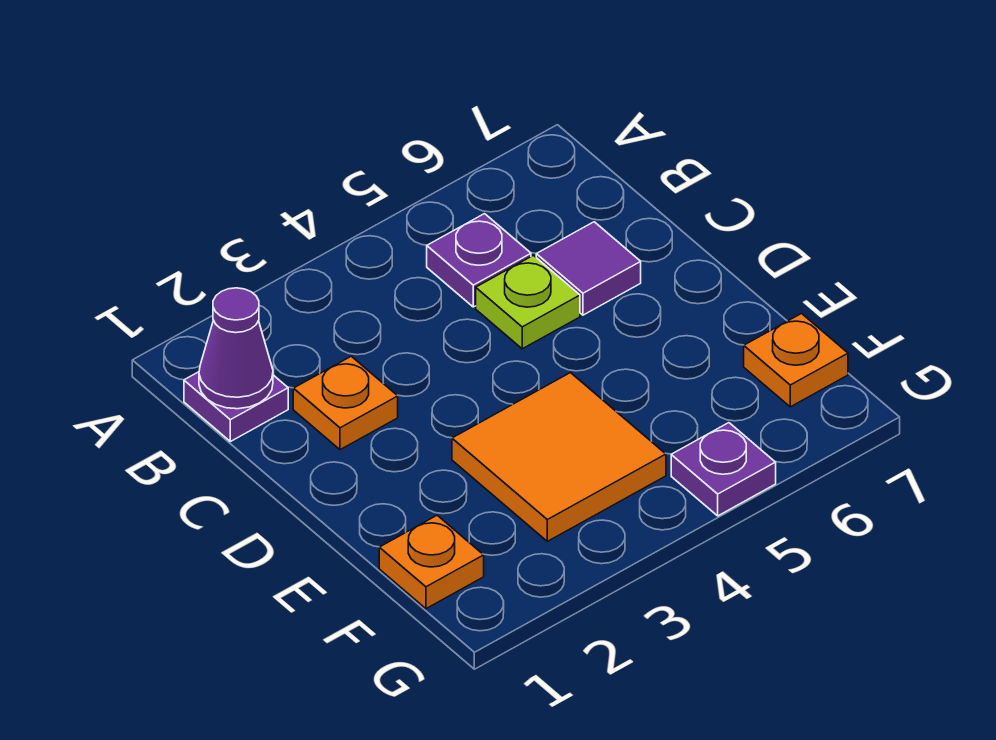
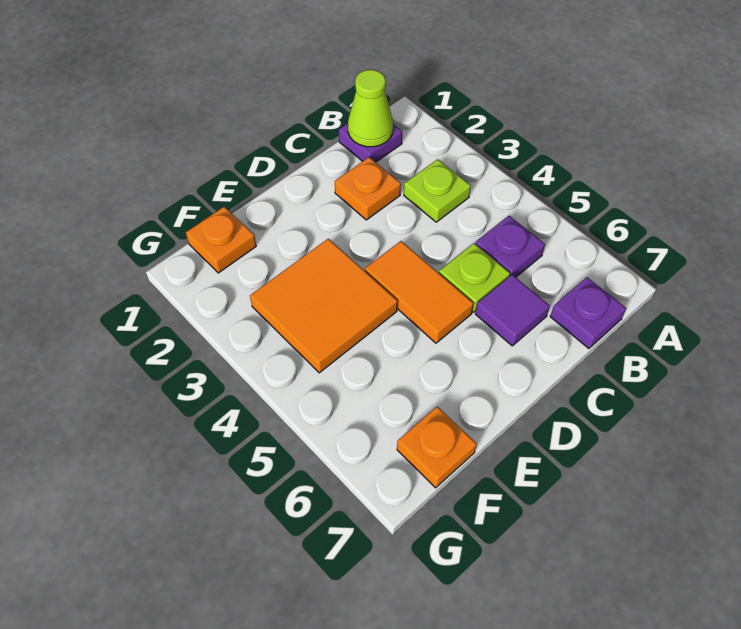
purple cone B1 level 2 -> lime cone B1 level 2
none -> lime plate B3 level 1
none -> orange tile D4:D5 level 1
purple plate G5 level 1 -> purple plate B7 level 1

